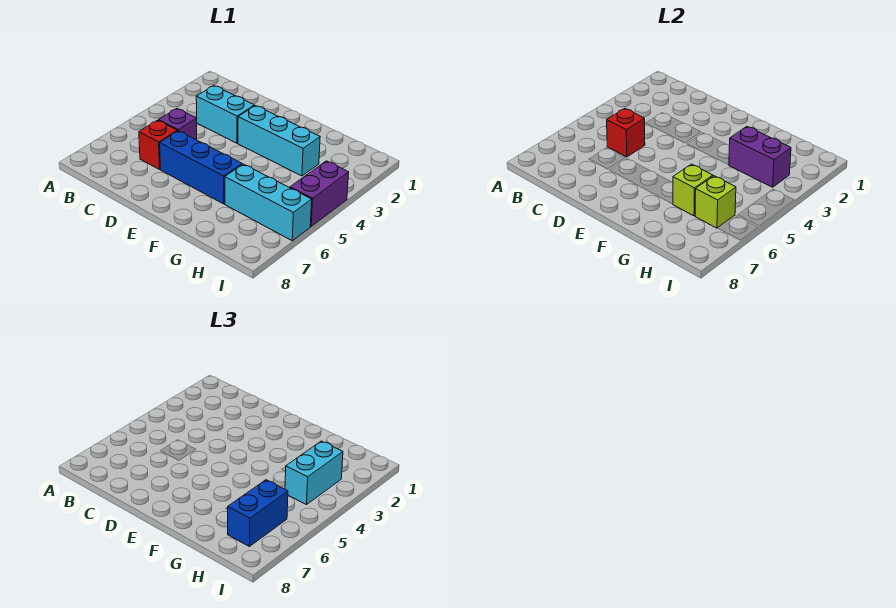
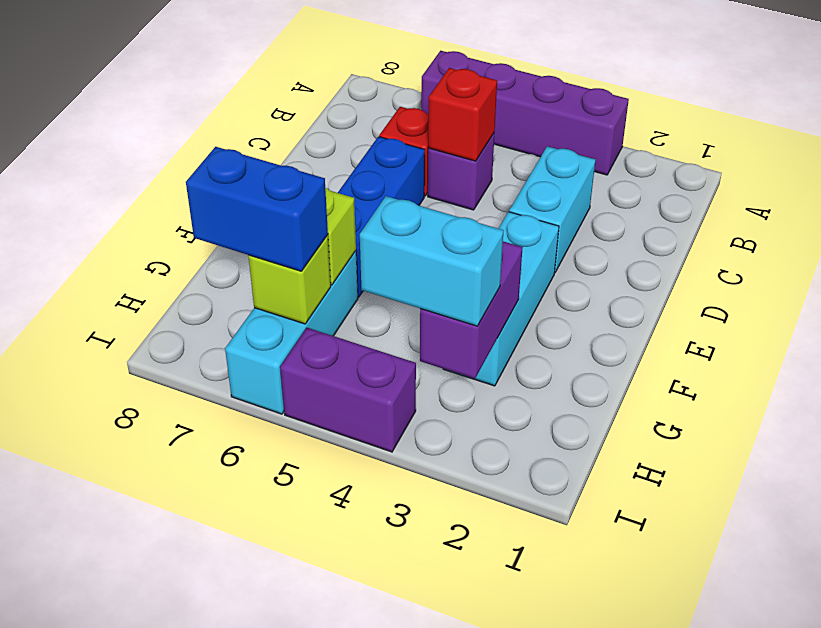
none -> purple brick A3:A6 level 1

